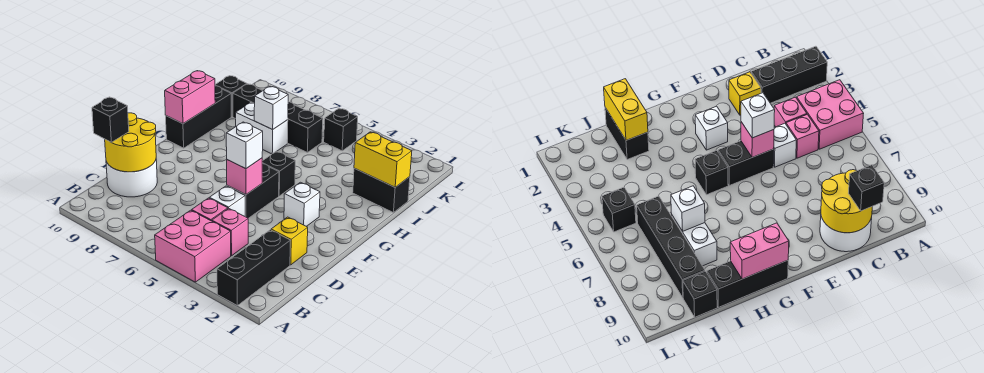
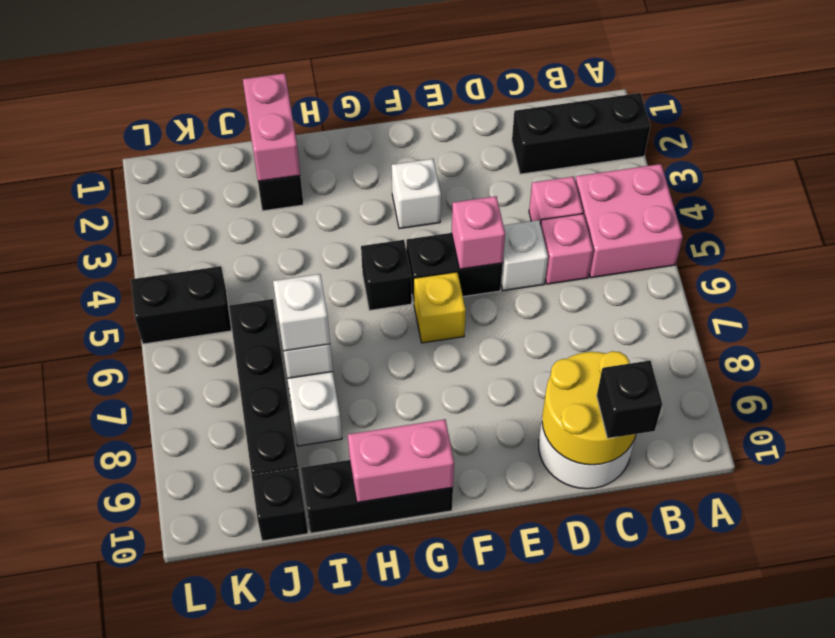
yellow brick D2 level 1 -> yellow brick F6 level 1
white brick E5 level 3 -> white brick I7 level 3
yellow brick I1:I2 level 2 -> pink brick I1:I2 level 2
black brick K5 level 1 -> black brick K5:L5 level 1

